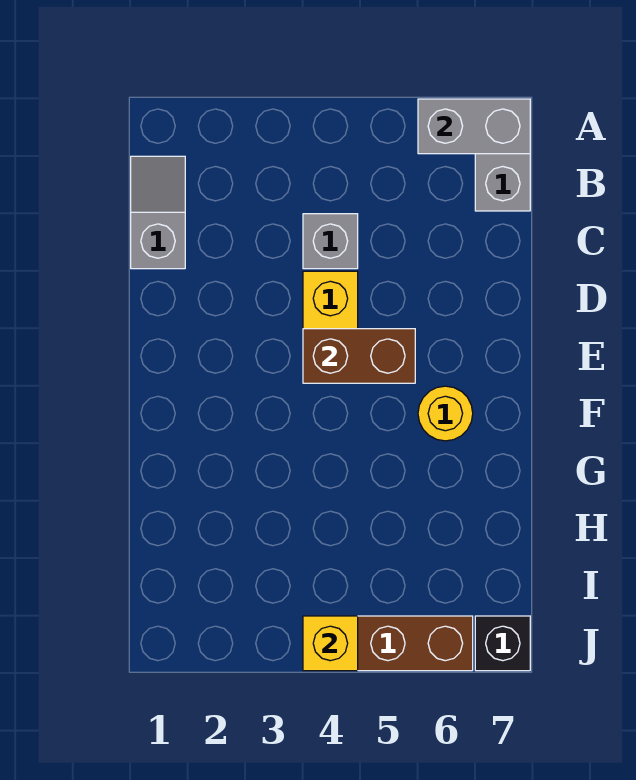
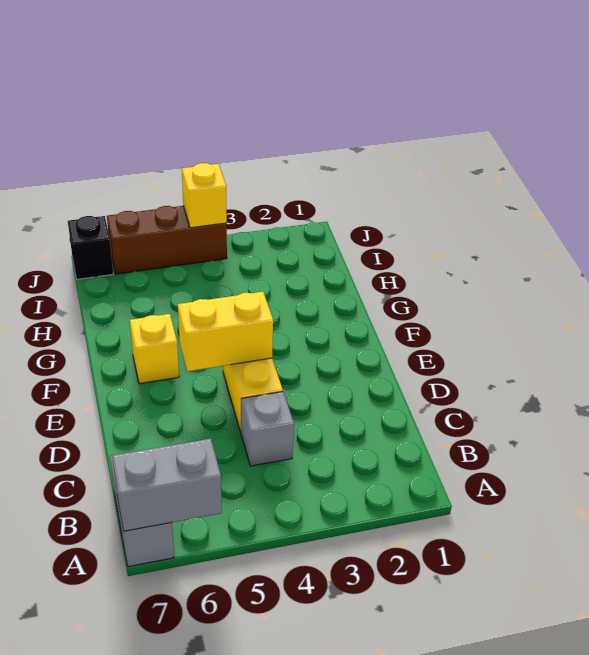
grey slope B1:C1 level 1 top C -> none
brown brick E4:E5 level 2 -> yellow brick E4:E5 level 2
yellow round brick F6 level 1 -> yellow brick F6 level 1

